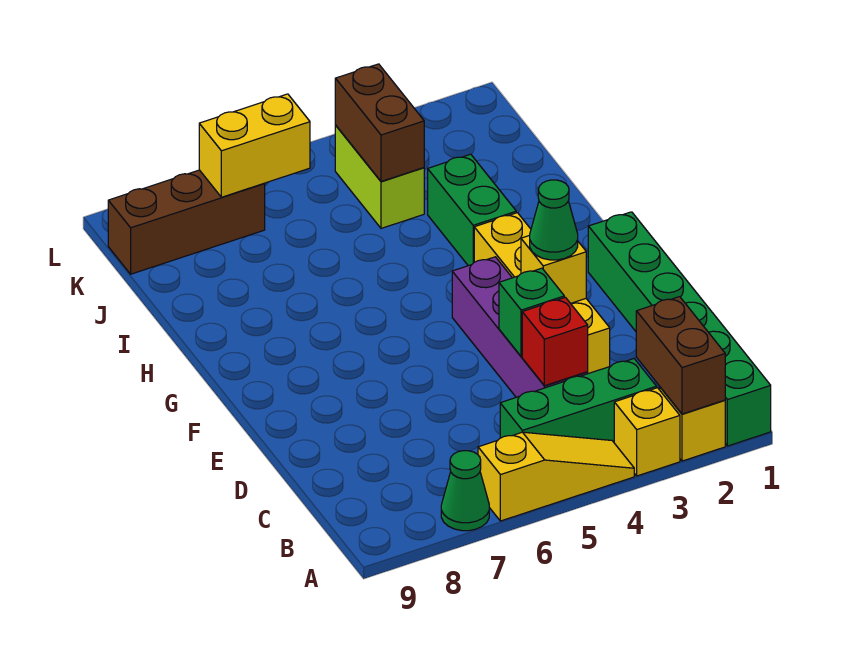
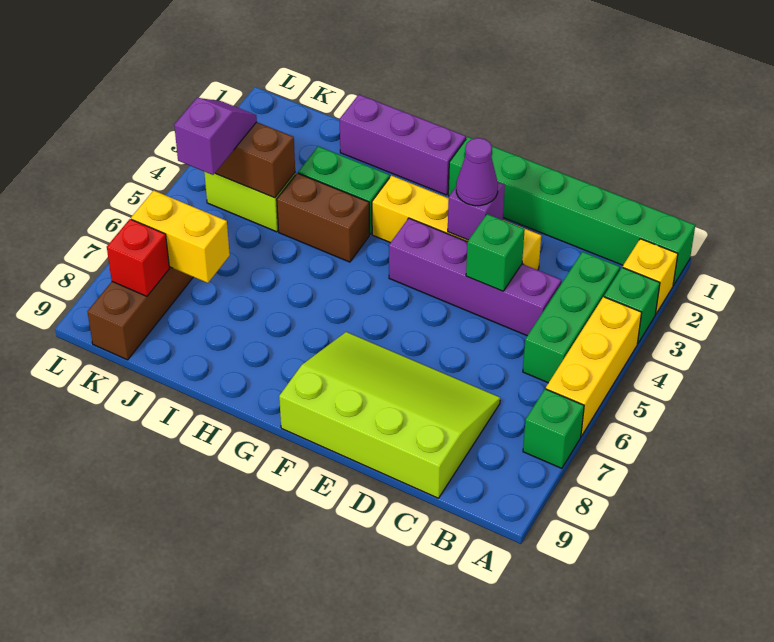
brown brick A2:B2 level 2 -> brown brick H4:I4 level 1
yellow brick A3 level 1 -> green brick A3 level 1
yellow slope A4:A6 level 1 top 6 -> yellow brick A4:A6 level 1
green cone A7 level 1 -> green brick A7 level 1
red brick C4 level 2 -> red brick K8 level 2
none -> lime slope C7:F9 level 1 top 9
yellow brick E3 level 2 -> purple brick E3 level 2
green cone E3 level 3 -> purple cone E3 level 3
none -> purple brick G1:I1 level 1
none -> purple slope K4:K5 level 3 top 5
yellow brick K6:K7 level 2 -> yellow brick J7:K7 level 2

